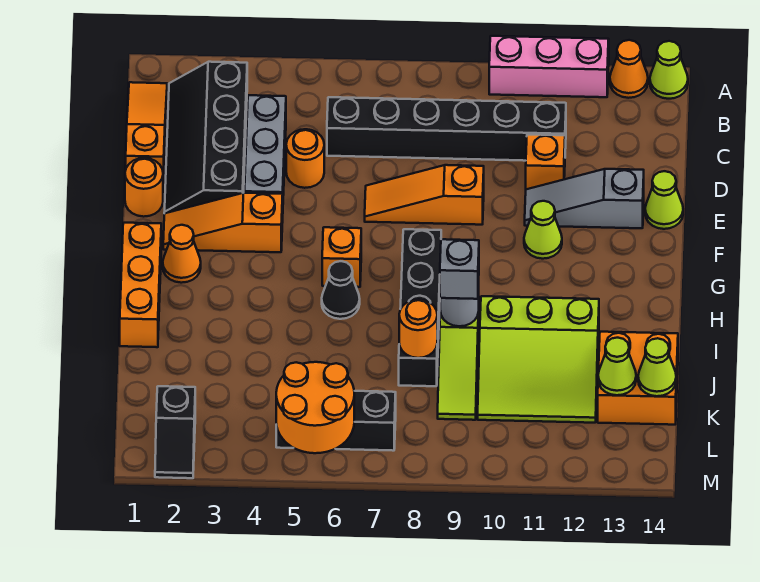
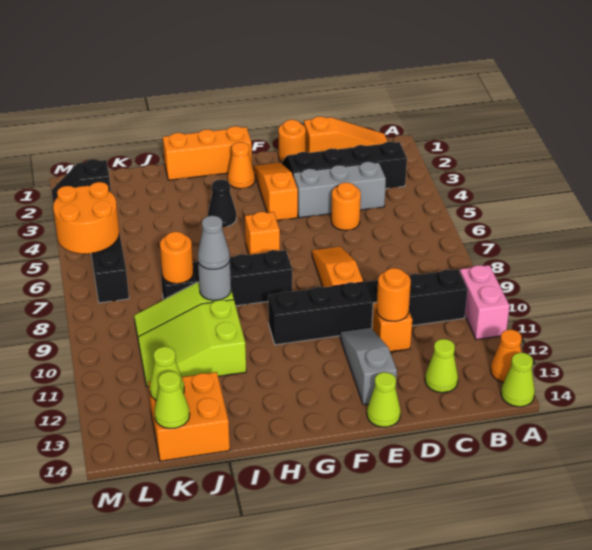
pink brick A10:A12 level 1 -> pink brick A10:A11 level 1
black brick C6:C11 level 1 -> black brick B10:G10 level 1
none -> orange round brick D11 level 2
lime cone F11 level 1 -> lime cone C13 level 1
black cone H6 level 1 -> black cone H4 level 1
grey brick I9 level 3 -> grey cone I9 level 3
lime slope I10:K12 level 1 top I -> lime slope I10:K11 level 1 top I

